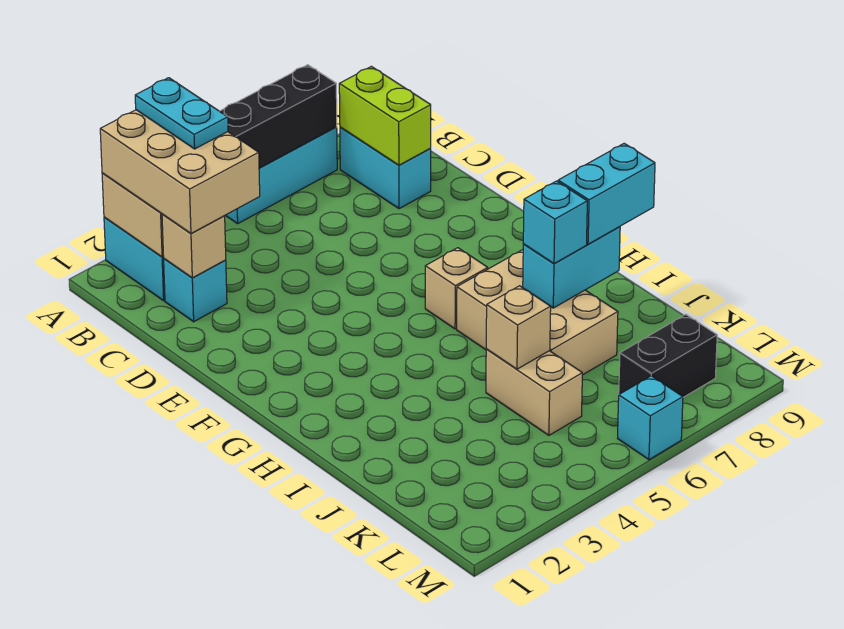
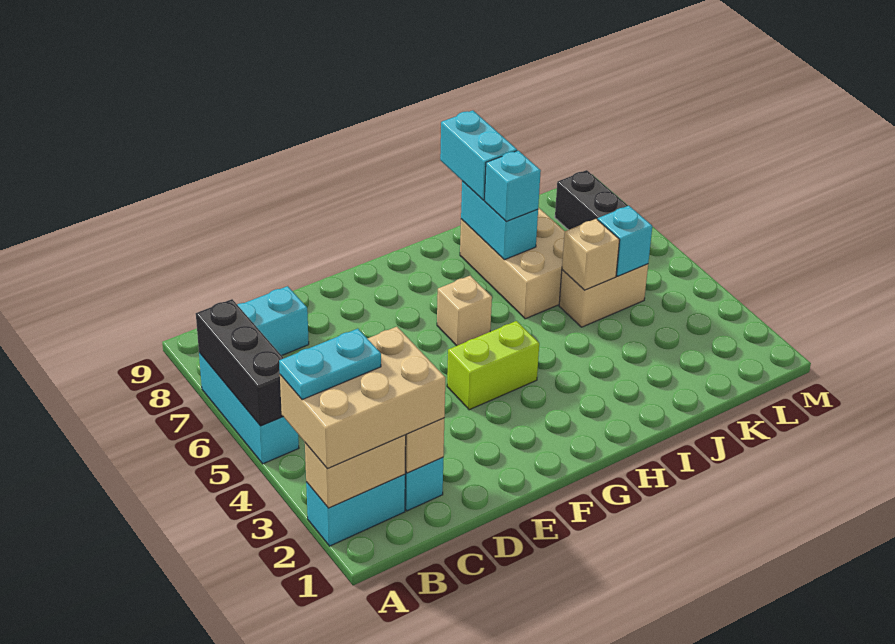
lime brick B8:C8 level 2 -> lime brick F4:G4 level 1
tan brick H6:J7 level 1 -> tan brick I6:J8 level 1
cyan brick M6 level 1 -> cyan brick K5 level 2

